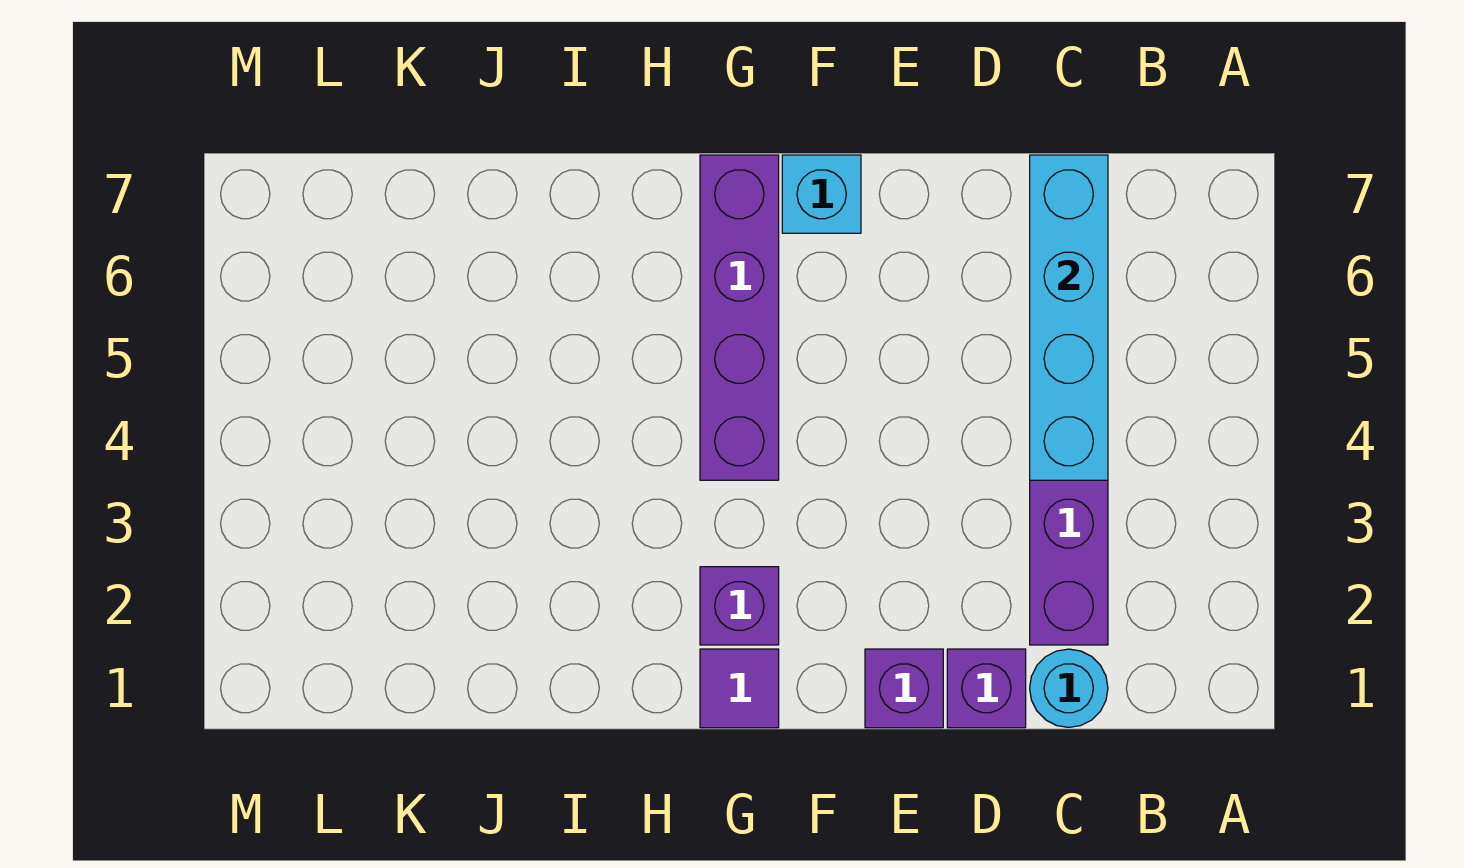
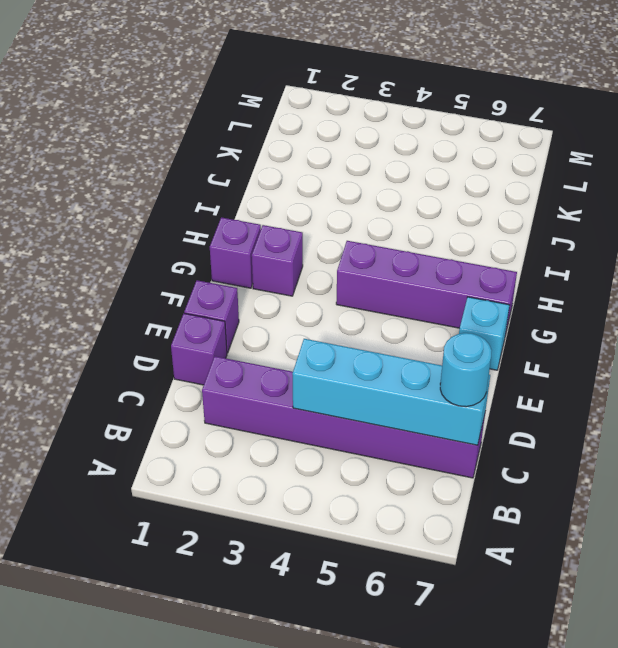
cyan round brick C1 level 1 -> cyan round brick C7 level 3
purple tile G1 level 1 -> purple brick G1 level 1

